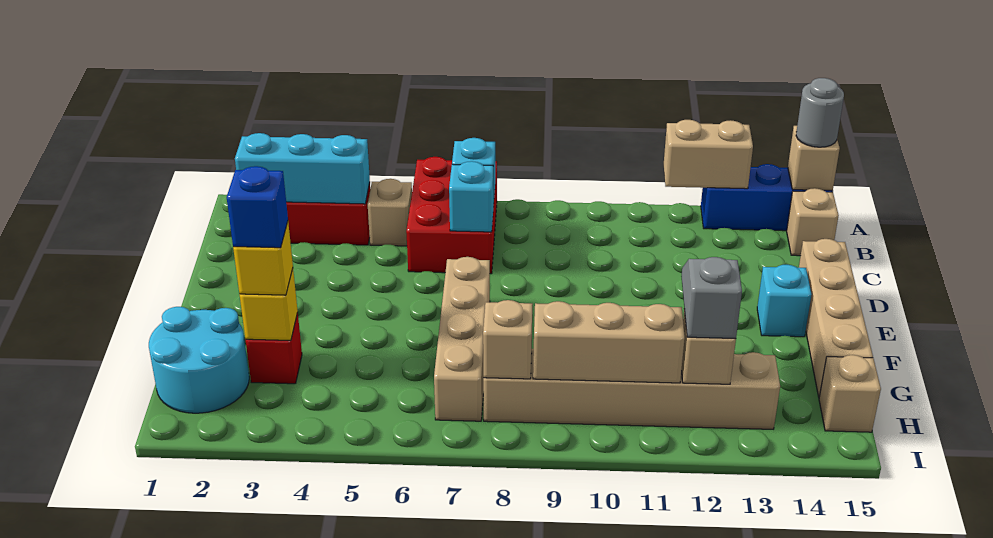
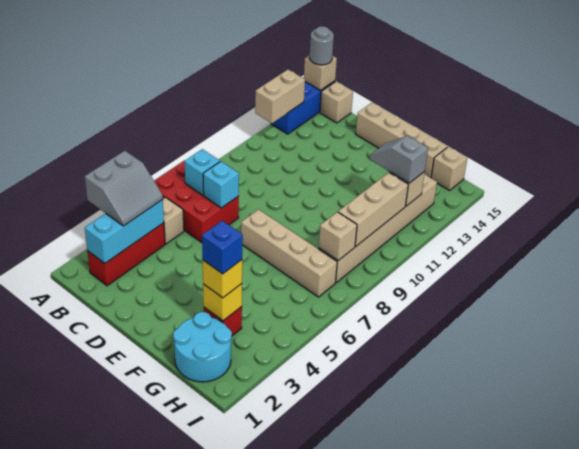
none -> grey slope A3:B4 level 3 top A
cyan brick E14 level 1 -> none

